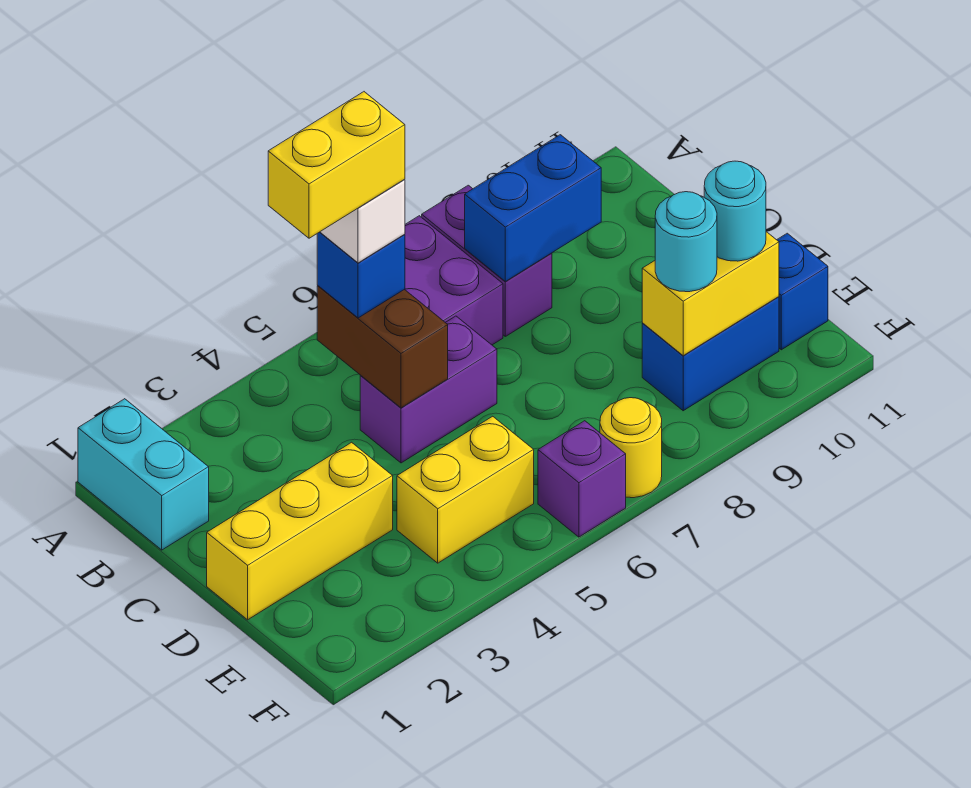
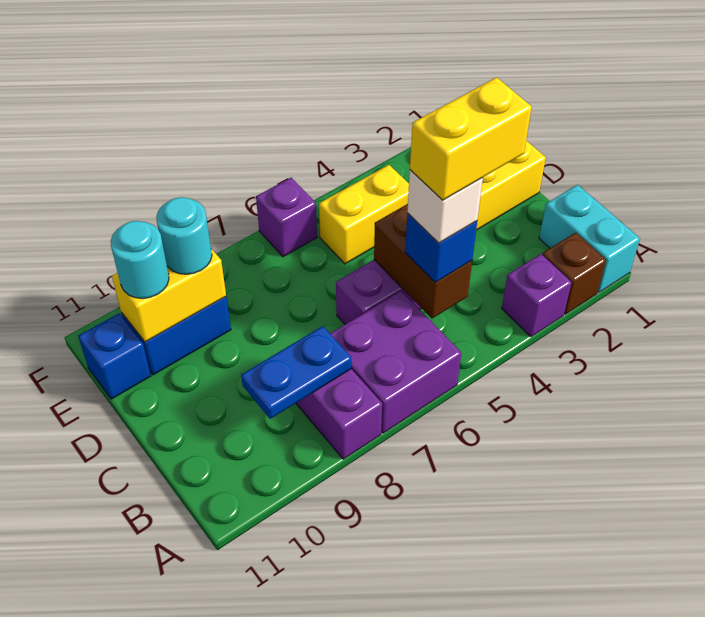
none -> brown brick A2 level 1
none -> purple brick A3 level 1
blue brick B8:B9 level 2 -> blue plate B8:B9 level 2
yellow round brick F7 level 1 -> none

